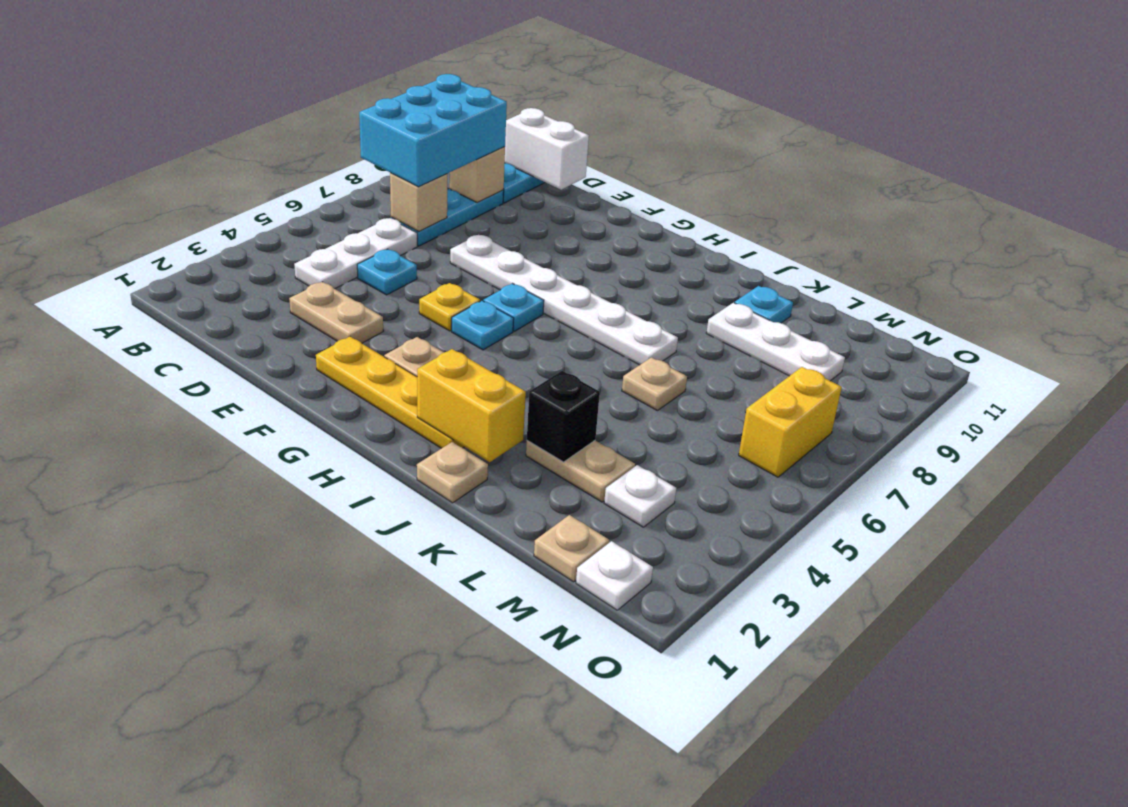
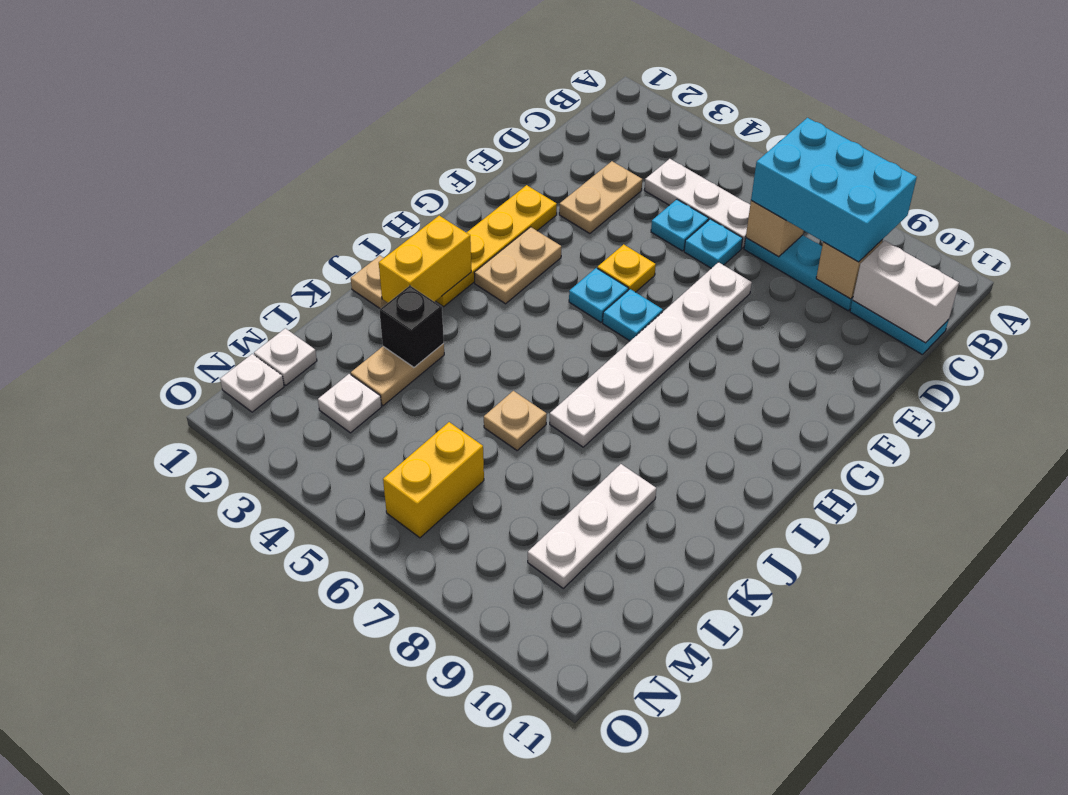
white brick C11:D11 level 2 -> white brick C10:C11 level 2
cyan plate K10 level 1 -> cyan plate D6 level 1
tan plate M1 level 1 -> white plate M1 level 1
yellow brick N6:N7 level 1 -> yellow brick M6:N6 level 1

